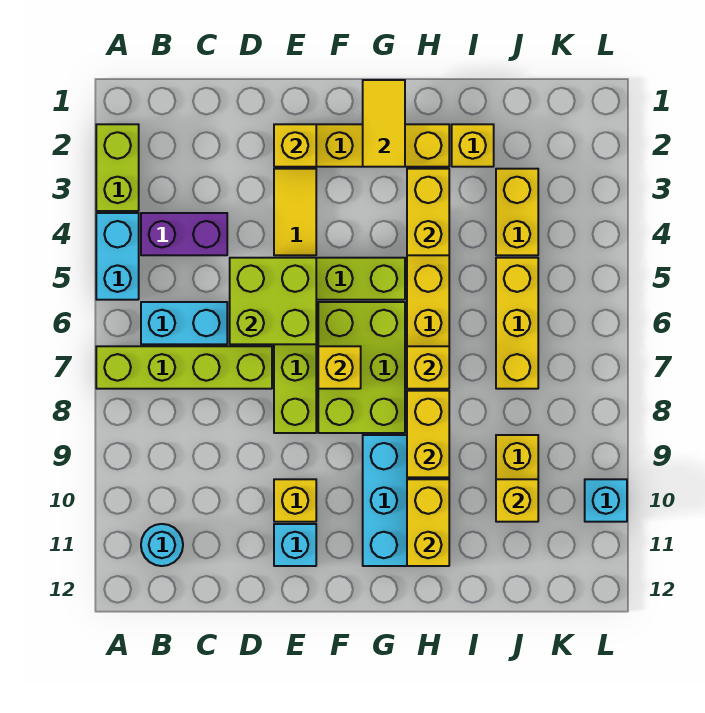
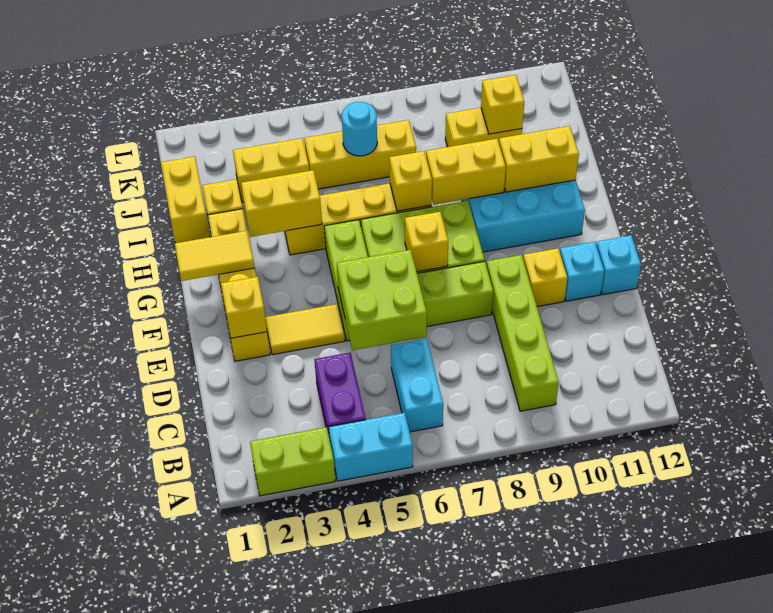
lime brick A7:D7 level 1 -> lime brick B9:E9 level 1
cyan round brick B11 level 1 -> cyan round brick J6 level 2
none -> yellow brick I1:J1 level 1
cyan brick L10 level 1 -> cyan brick E12 level 1

